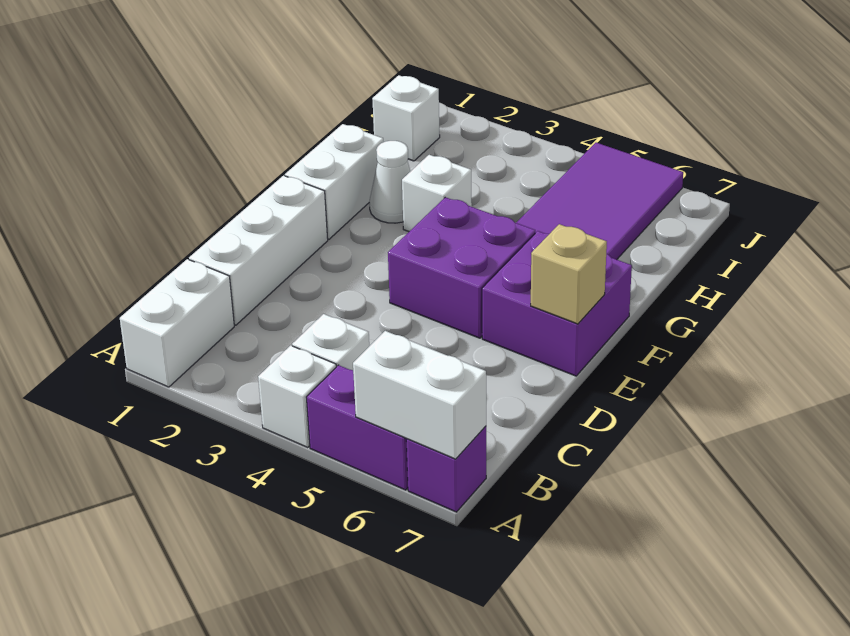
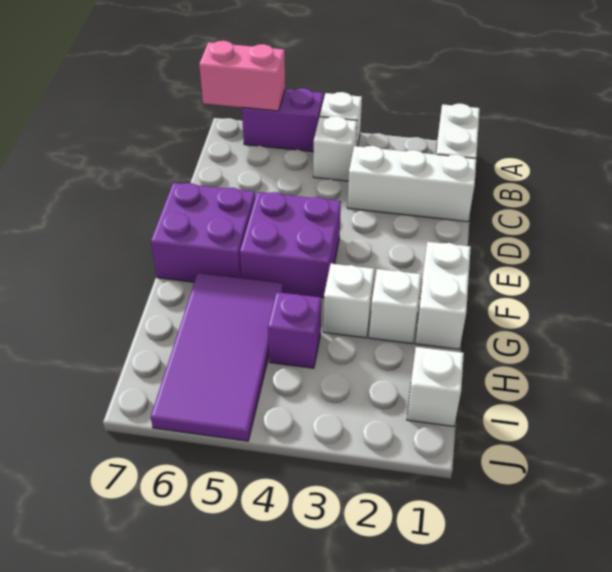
white brick A6:A7 level 2 -> pink brick A6:A7 level 2
purple brick A7 level 1 -> purple brick H4 level 1
white brick C1:E1 level 1 -> white brick C1:C3 level 1
tan brick E7 level 2 -> none
white cone G2 level 1 -> white brick G2 level 1

